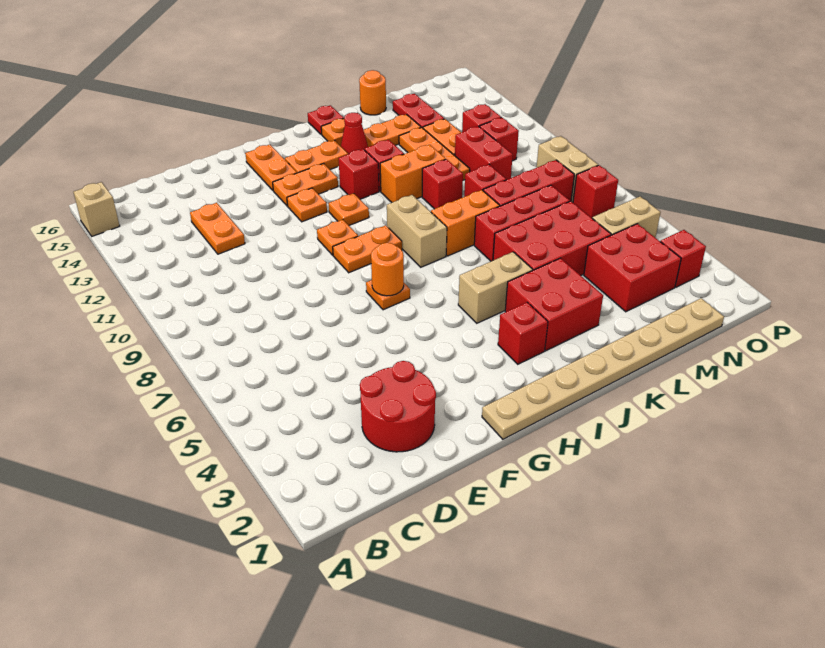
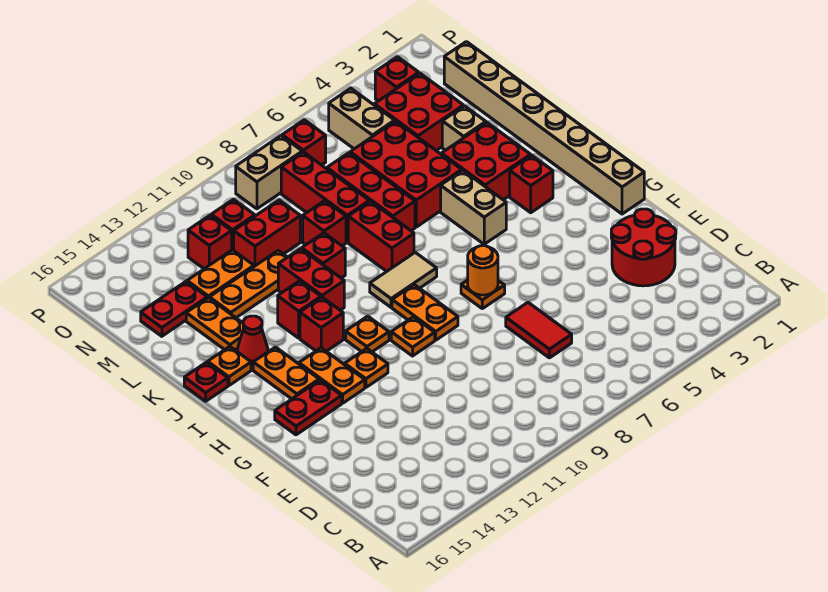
tan brick A15 level 1 -> tan brick L3 level 1
none -> red tile D7:E7 level 1
orange plate D12:D13 level 1 -> none
tan plate G1:N1 level 1 -> tan brick G1:N1 level 1
orange plate G14:G15 level 1 -> red plate G14:G15 level 1
tan brick I8:I9 level 1 -> tan tile I8:I9 level 1
orange brick J8:K8 level 1 -> red brick J8:K8 level 1
orange brick J11:K11 level 1 -> red brick J11:K11 level 1
orange round brick L16 level 1 -> none

